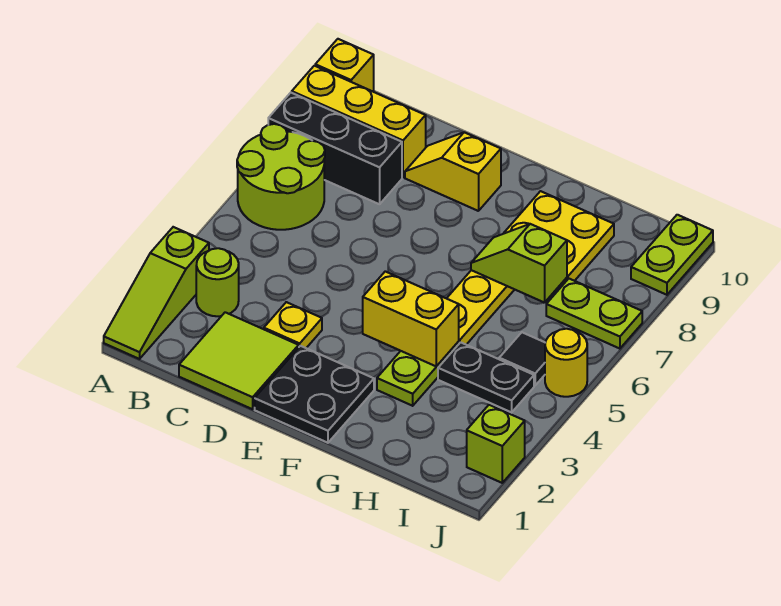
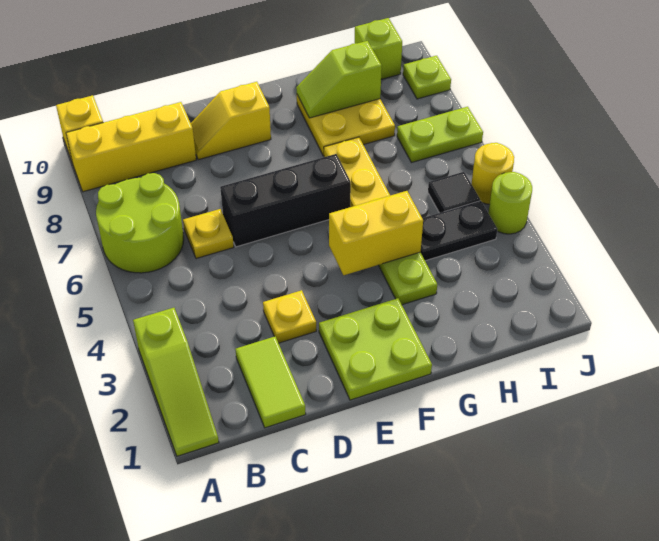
black brick A8:C8 level 1 -> black brick D6:F6 level 1
lime round brick B3 level 1 -> lime round brick J4 level 1
lime tile C1:D2 level 1 -> lime tile C1:C2 level 1
none -> yellow plate C6 level 1
black plate E1:F2 level 1 -> lime plate E1:F2 level 1
lime slope G7:H7 level 2 top H -> lime slope G9:H9 level 2 top H
lime brick J2 level 1 -> lime brick I10 level 1
lime plate J9:J10 level 1 -> lime plate J9 level 1

